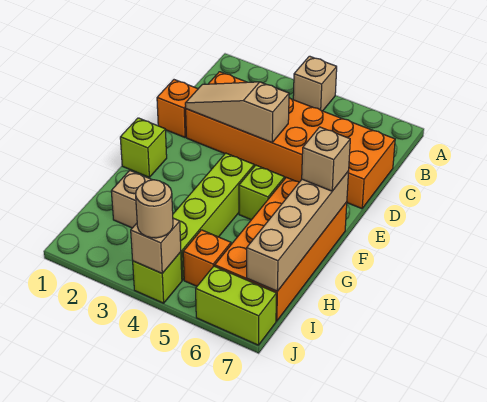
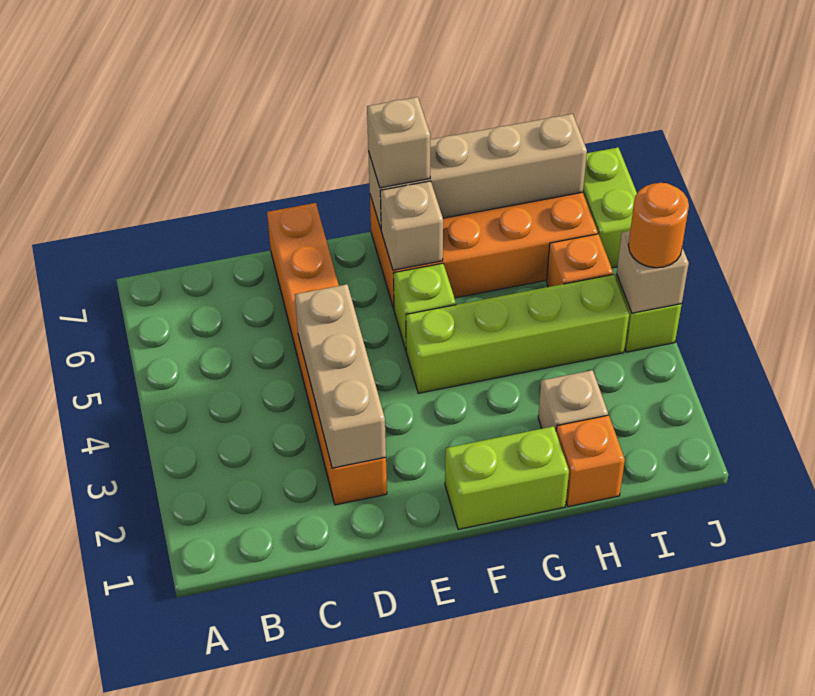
tan brick A4 level 1 -> tan brick F6 level 2
orange brick C2:D7 level 1 -> orange brick D2:D7 level 1
orange brick D1 level 1 -> orange brick H1 level 1
tan slope D2:D4 level 2 top 4 -> tan brick D2:D4 level 2
lime brick F1 level 1 -> lime brick F1:G1 level 1
tan round brick J4 level 3 -> orange round brick J4 level 3

